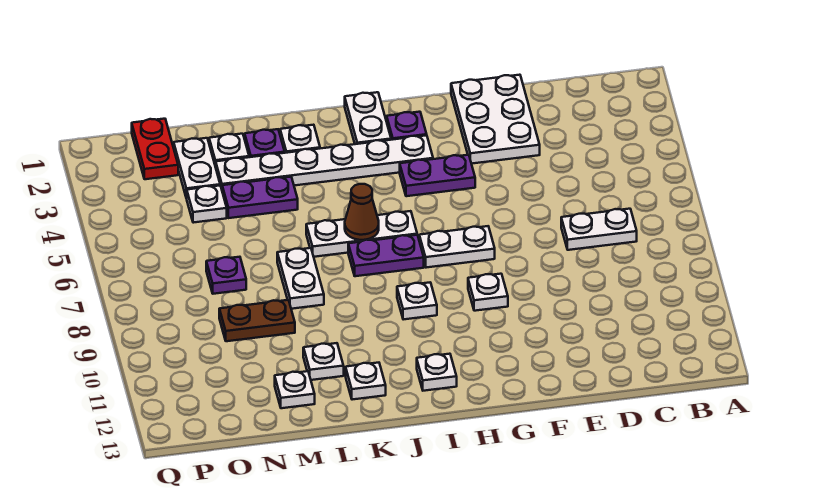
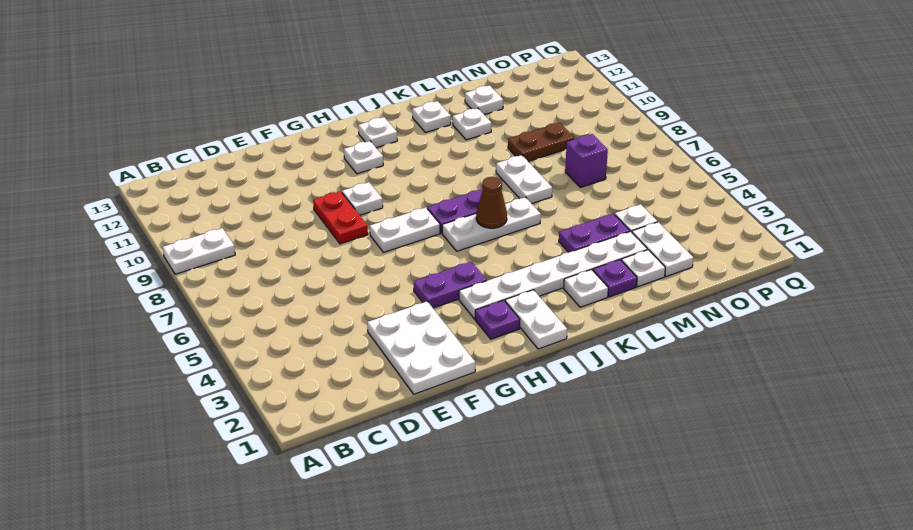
white plate C7:D7 level 1 -> white plate A9:B9 level 1
white plate I9 level 1 -> white plate H11 level 1
purple plate N7 level 1 -> purple brick N7 level 1
red plate O1:O2 level 1 -> red plate F8:F9 level 1

